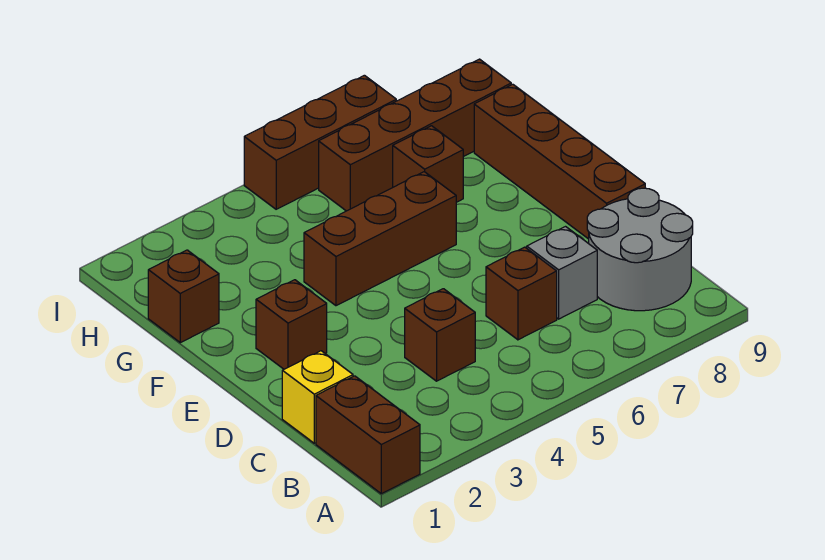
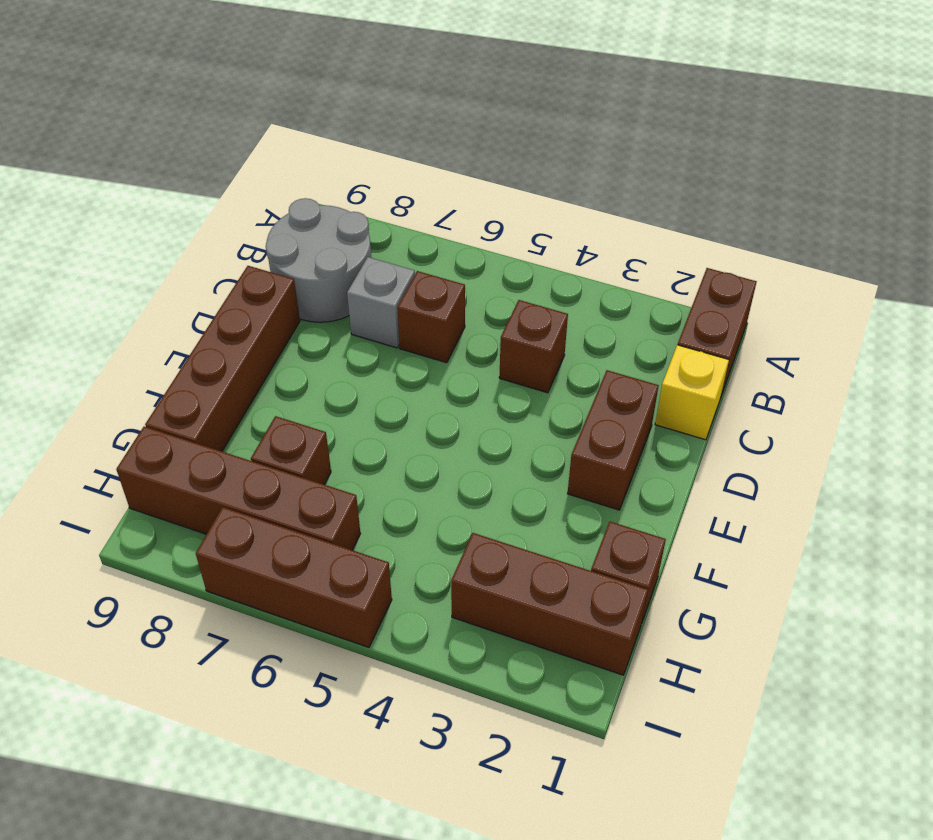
brown brick E2 level 1 -> brown brick D2:E2 level 1
brown brick F4:F6 level 1 -> brown brick H1:H3 level 1

